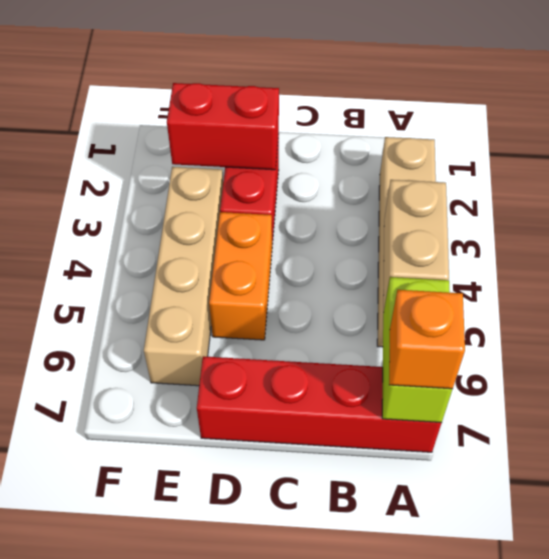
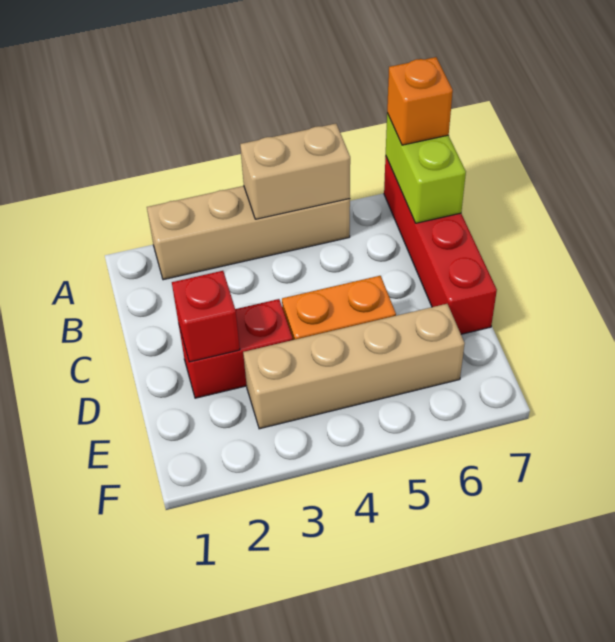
lime brick A6:A7 level 2 -> lime brick A7:B7 level 2
red brick D2:E2 level 2 -> red brick D2 level 2

